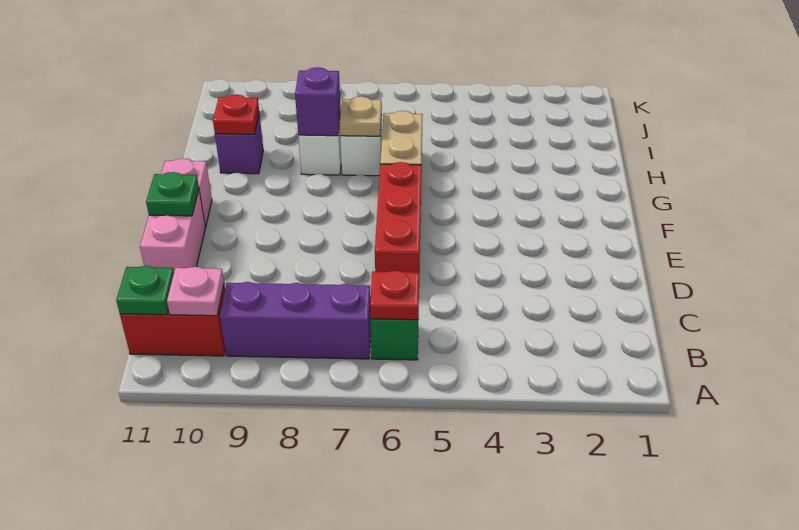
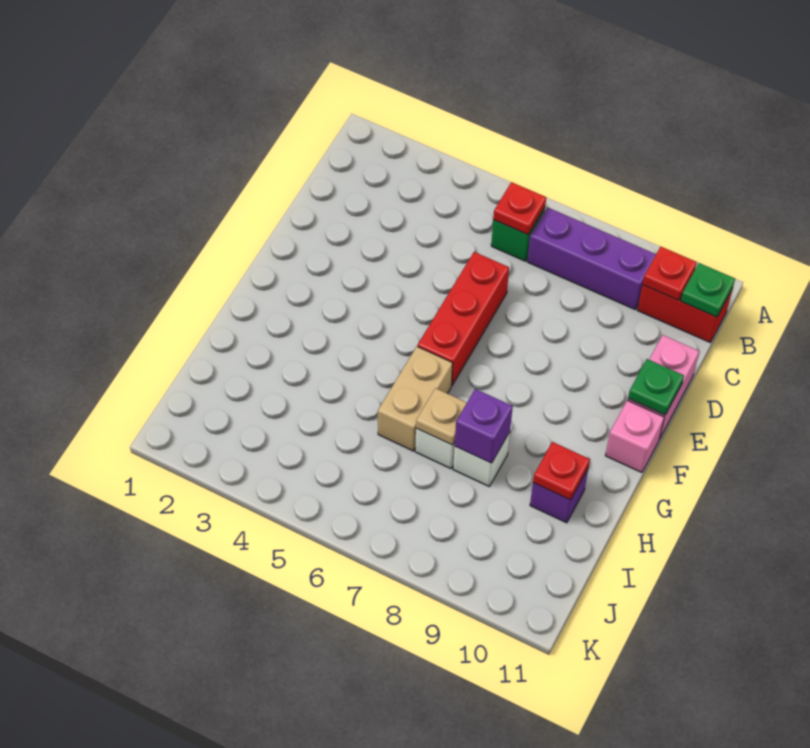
pink plate B10 level 2 -> red plate B10 level 2

